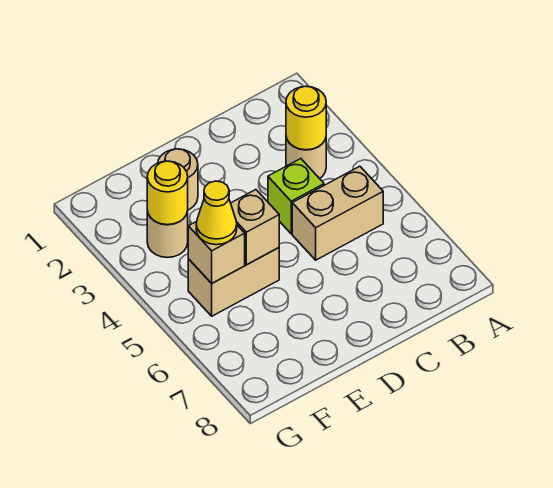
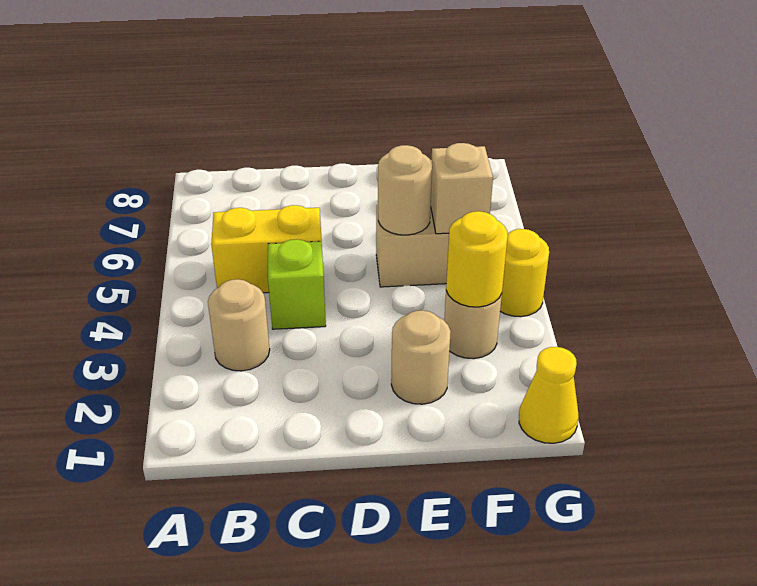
yellow round brick B3 level 2 -> yellow round brick G4 level 1
tan brick B5:C5 level 1 -> yellow brick B5:C5 level 1
tan brick E5 level 2 -> tan round brick E5 level 2
yellow cone F5 level 3 -> yellow cone G1 level 1

